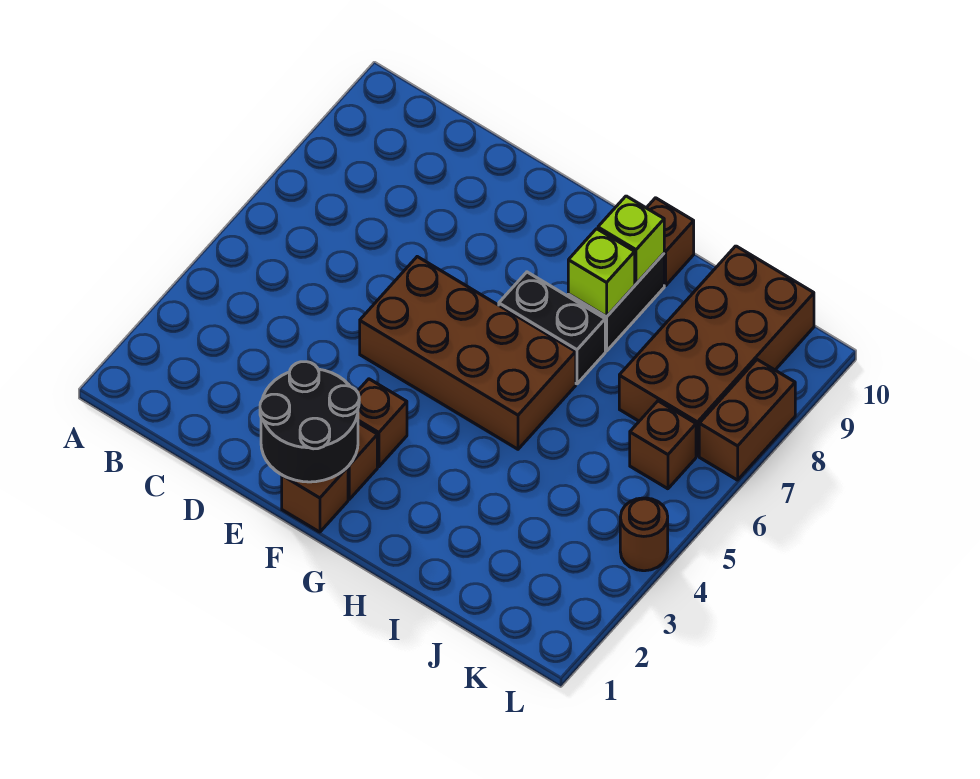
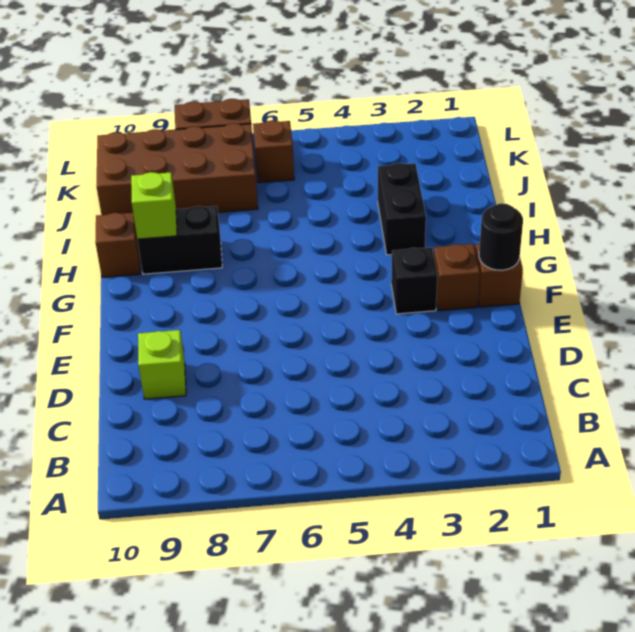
black round brick E1:F2 level 2 -> black round brick F1 level 2
brown brick E5:H6 level 1 -> none
brown brick F3 level 1 -> black brick F3 level 1
black brick G7:H7 level 1 -> black brick H3:I3 level 1
lime brick H8 level 2 -> lime brick D9 level 1
brown round brick L4 level 1 -> none

